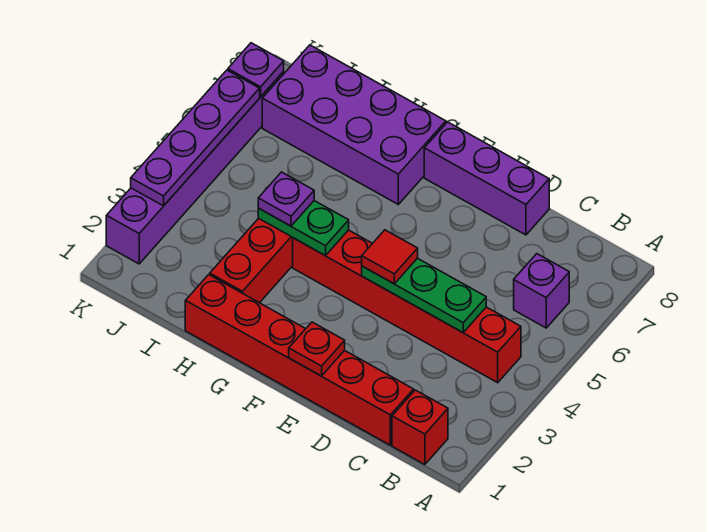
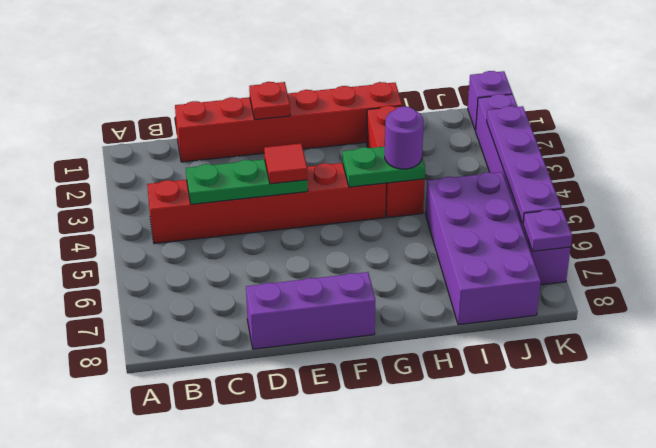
red brick B1 level 1 -> none
purple brick B6 level 1 -> purple brick K1 level 1
purple brick G7:J8 level 1 -> purple brick I5:J8 level 1
purple plate H4 level 3 -> purple round brick H4 level 3

